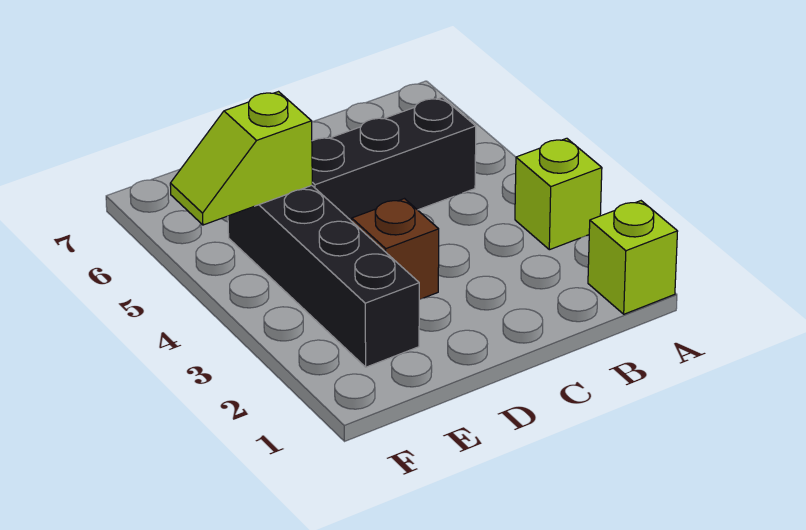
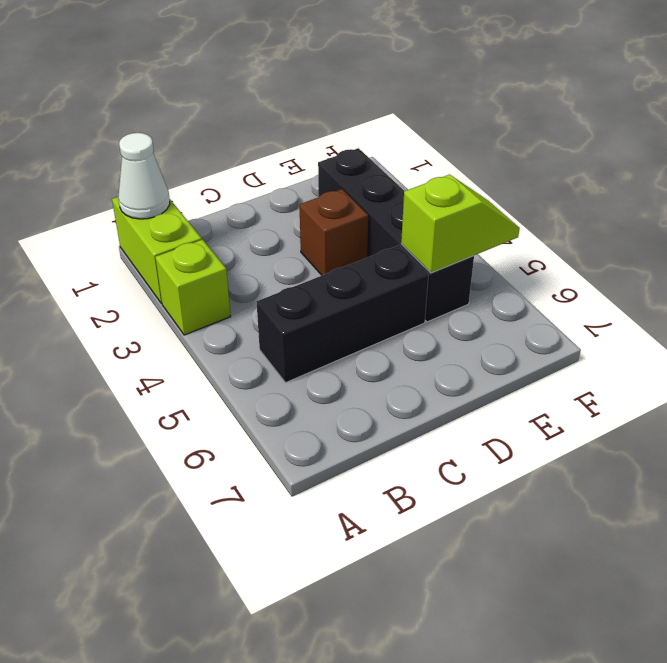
lime brick A1 level 1 -> lime brick A1:A2 level 1
none -> white cone A1 level 2

